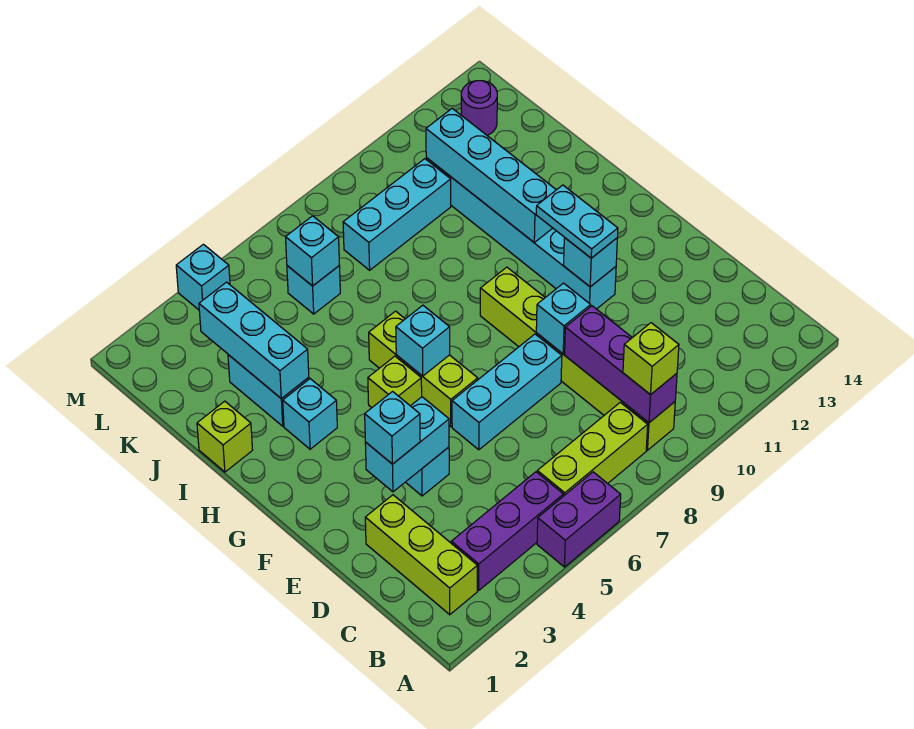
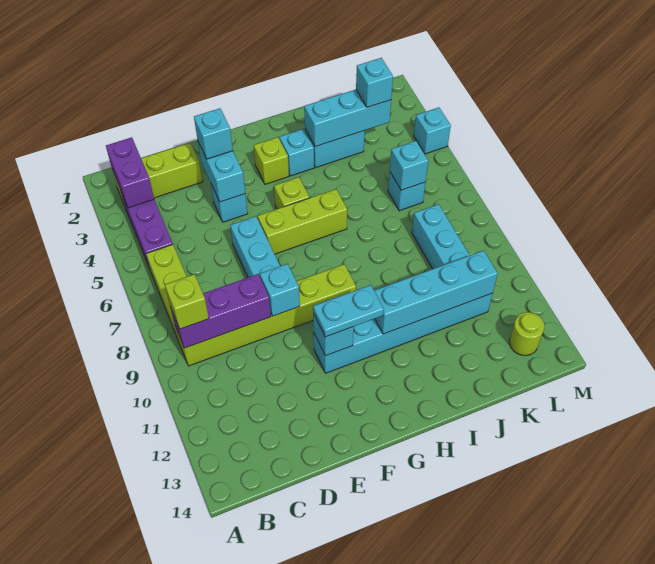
purple brick A5:A6 level 1 -> purple brick B2:B3 level 2
cyan brick G6 level 2 -> cyan brick K3 level 3
lime brick I1 level 1 -> lime brick G3 level 1
purple round brick L13 level 1 -> lime round brick L13 level 1

